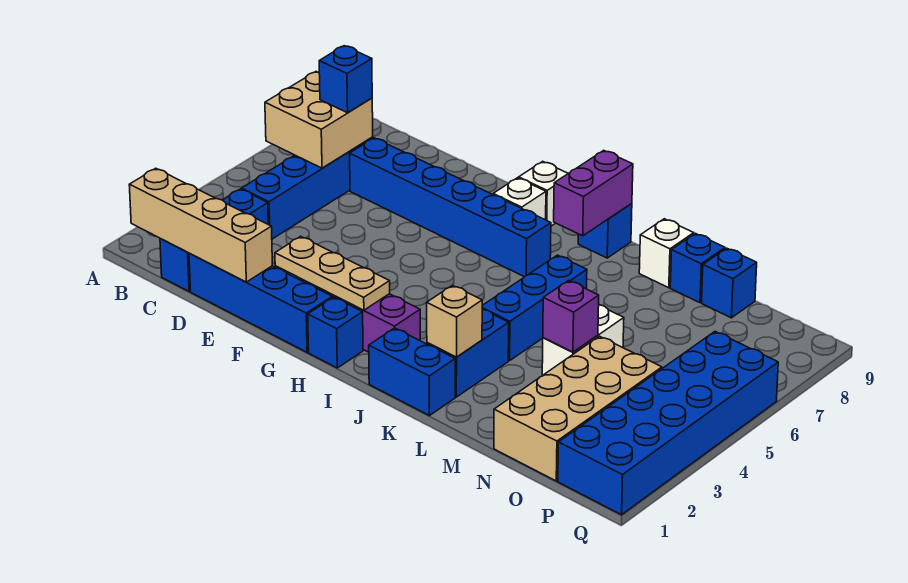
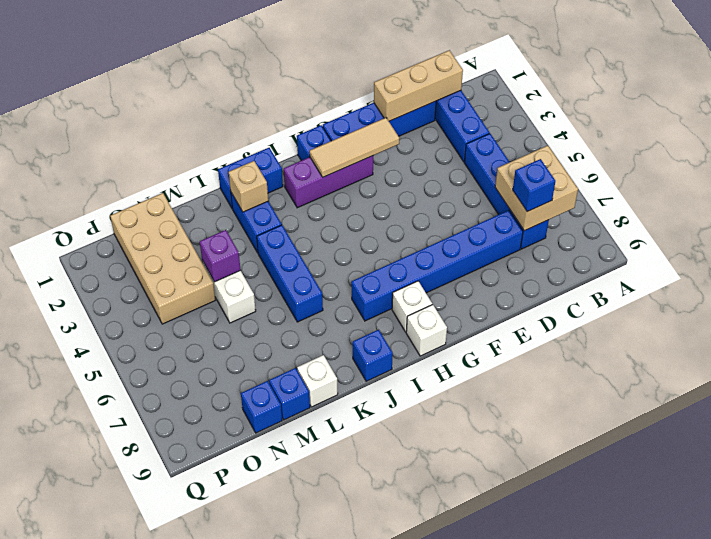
tan brick B1:E1 level 2 -> tan brick C1:E1 level 2
tan plate F2:H2 level 2 -> tan tile F2:H2 level 2
purple brick J8:J9 level 2 -> none
blue brick P1:Q6 level 1 -> none

